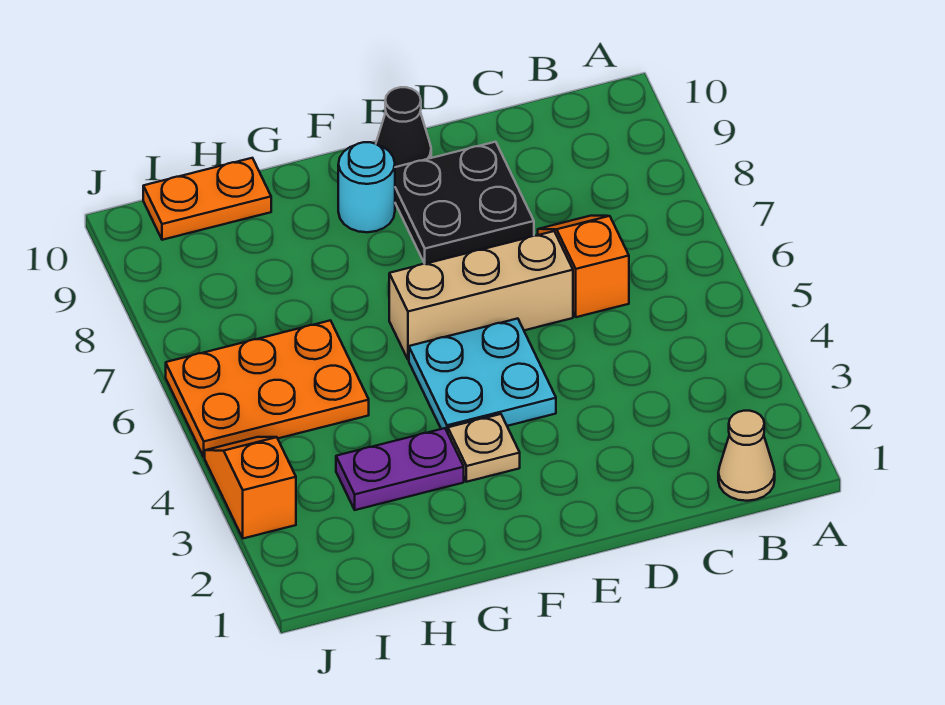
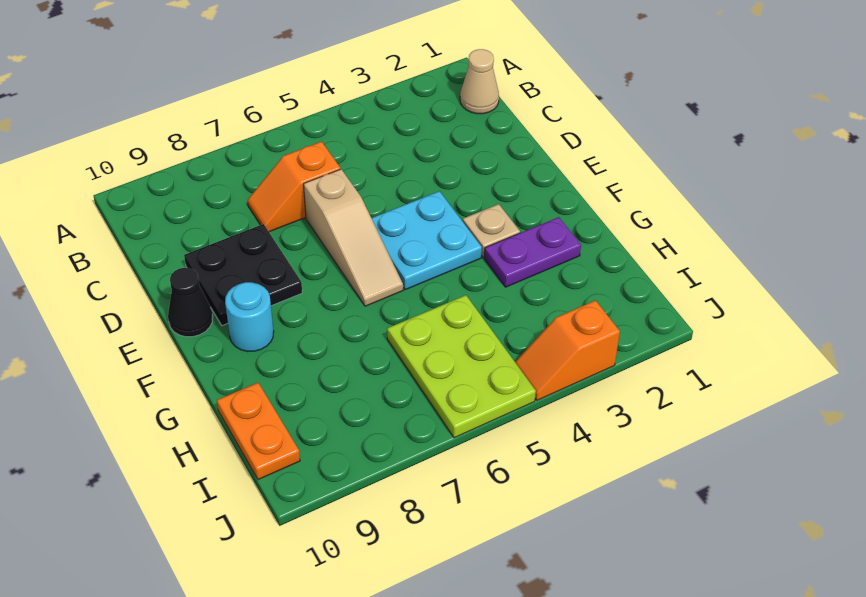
tan brick D6:F6 level 1 -> tan slope D6:F6 level 1 top D
purple plate G3:H3 level 1 -> purple plate G2:G3 level 1
orange plate H5:J6 level 1 -> lime plate H5:J6 level 1

